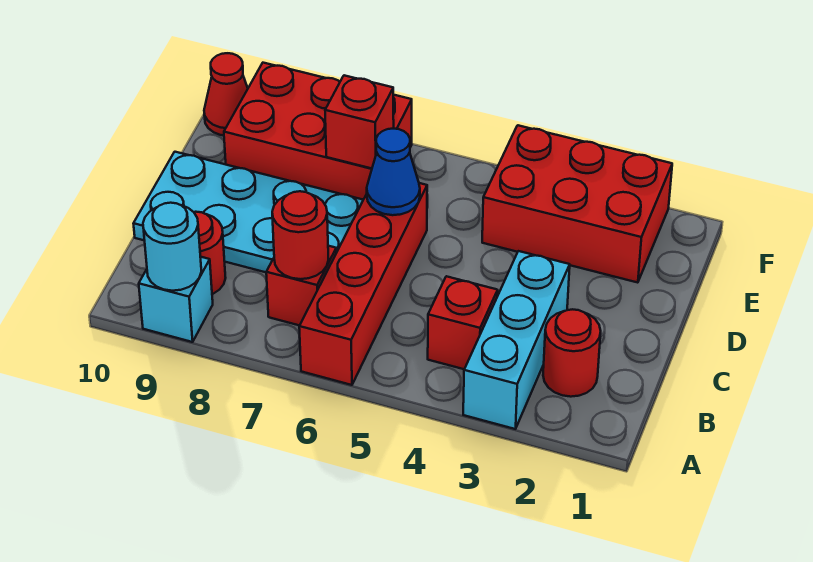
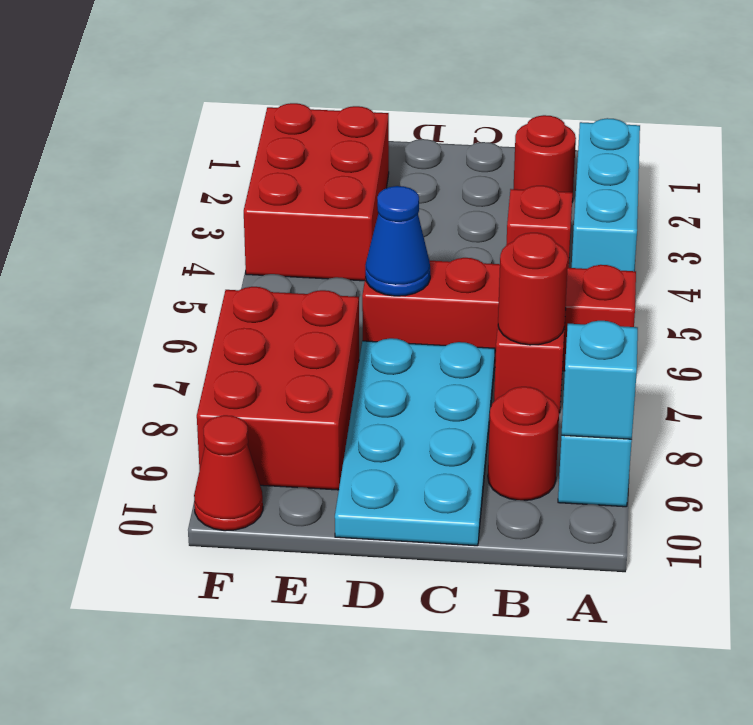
cyan brick A3:C3 level 1 -> cyan brick A2:A4 level 1
cyan round brick A9 level 2 -> cyan brick A9 level 2
red brick E7 level 2 -> none

